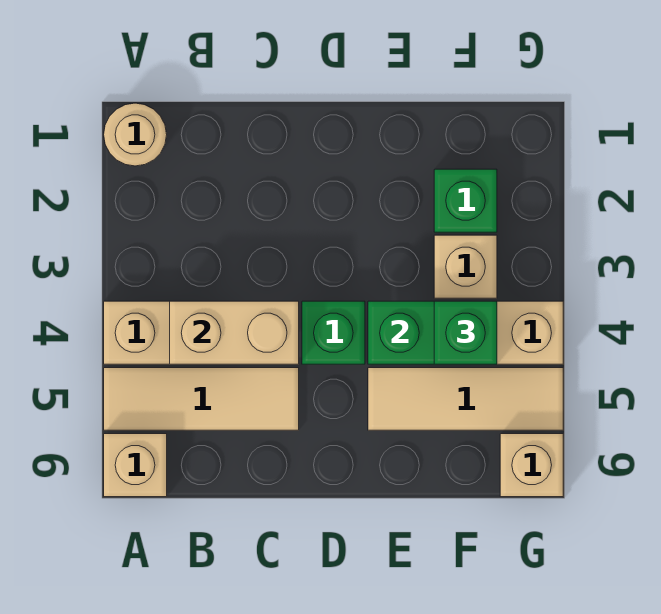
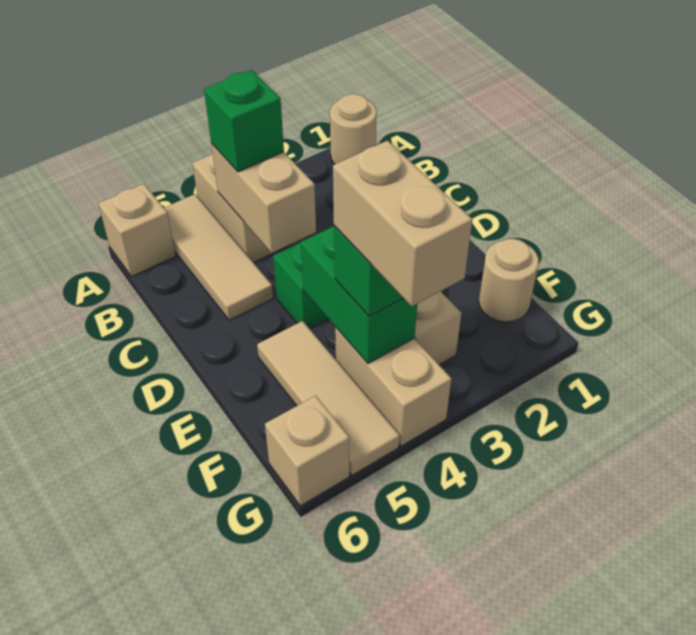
none -> tan round brick F1 level 1
green brick F2 level 1 -> green brick B4 level 3
none -> tan brick F4:G4 level 4

